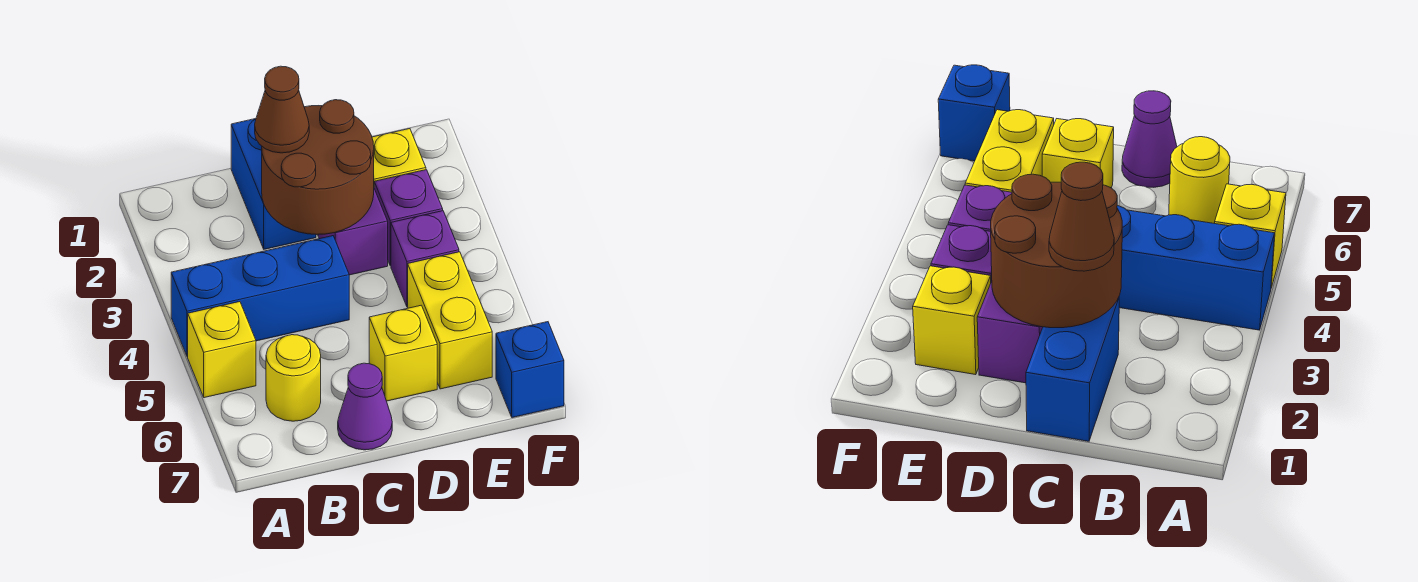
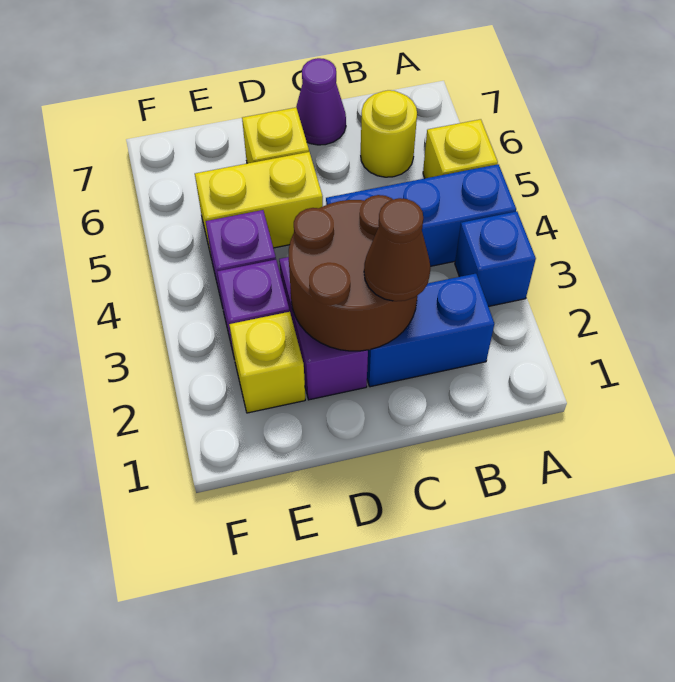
blue brick C1:C2 level 1 -> blue brick B2:C2 level 1
yellow brick E5:E6 level 1 -> yellow brick D5:E5 level 1
blue brick F7 level 1 -> blue brick A3 level 1

